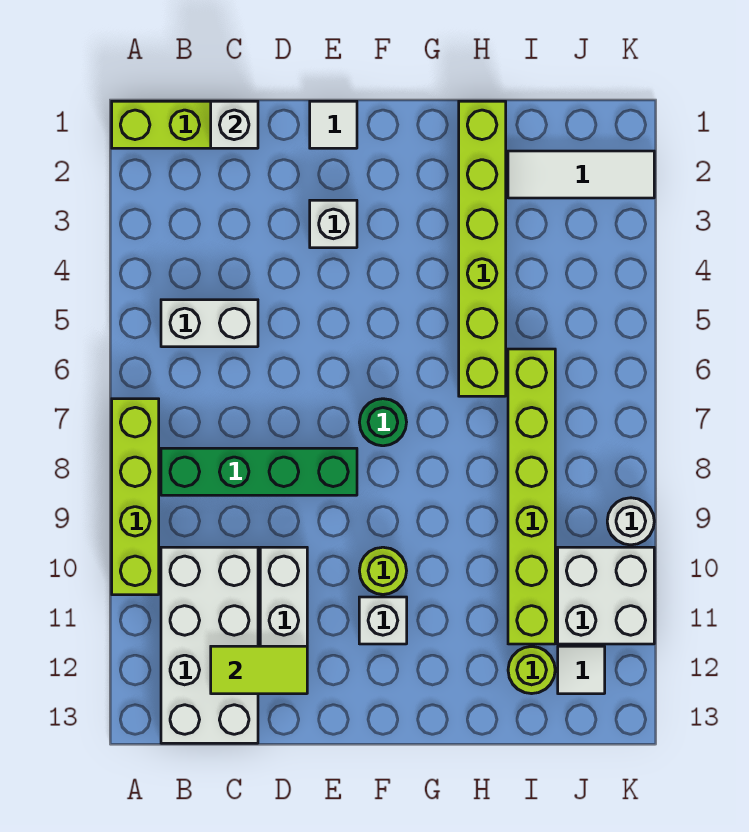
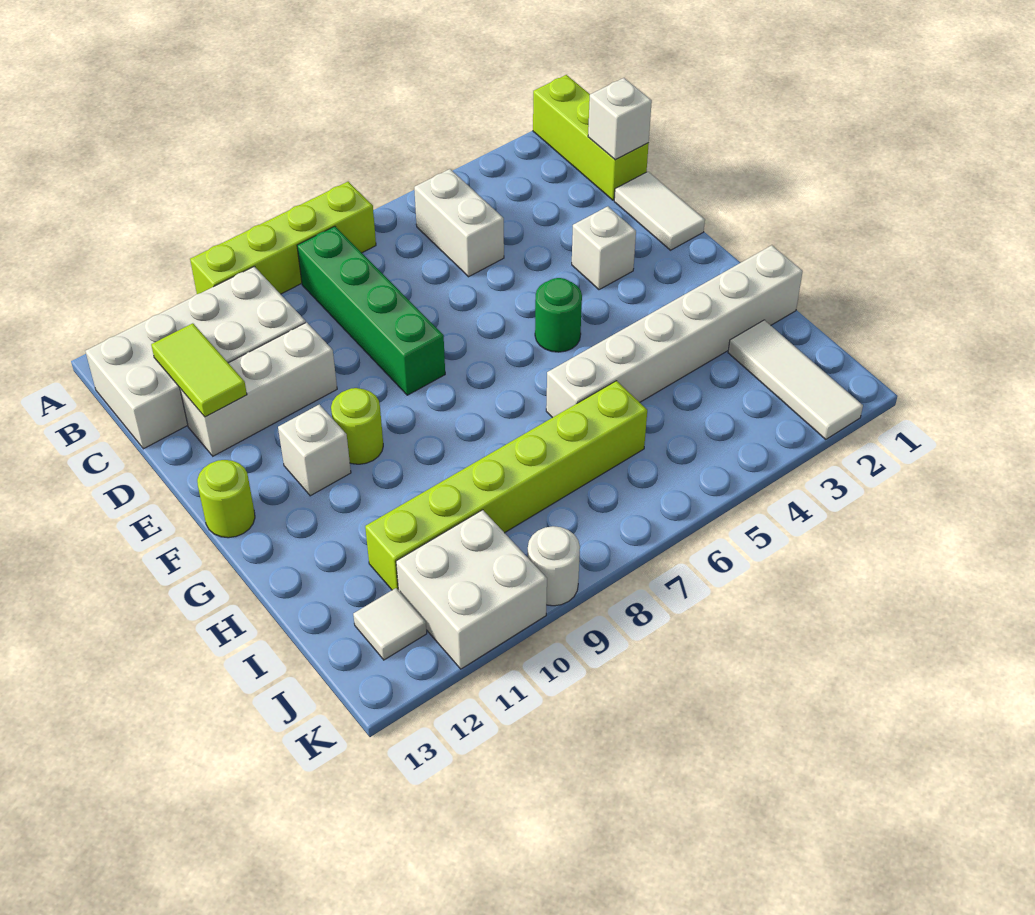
white tile E1 level 1 -> white tile D1:E1 level 1
green round brick F7 level 1 -> green round brick F5 level 1
lime brick H1:H6 level 1 -> white brick H1:H6 level 1
lime round brick I12 level 1 -> lime round brick F13 level 1

